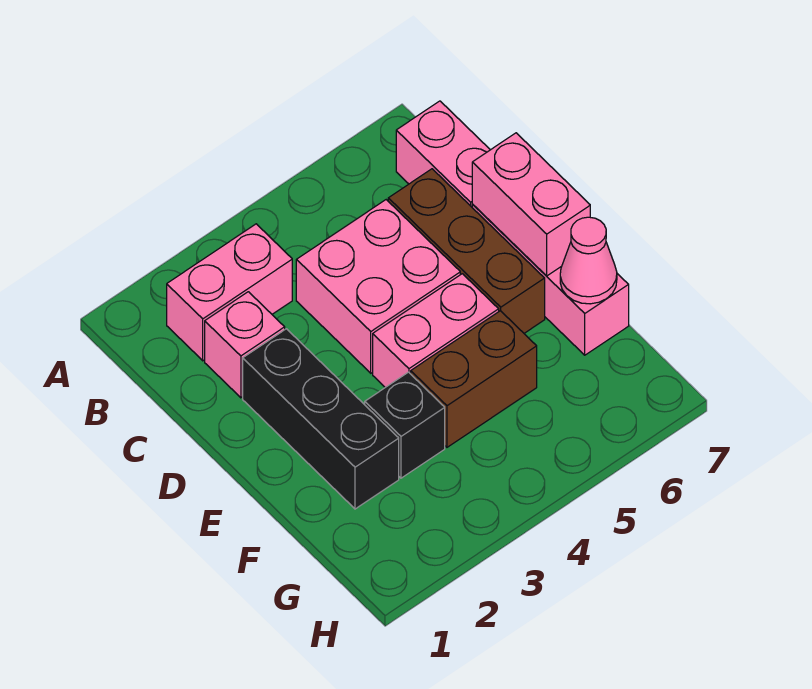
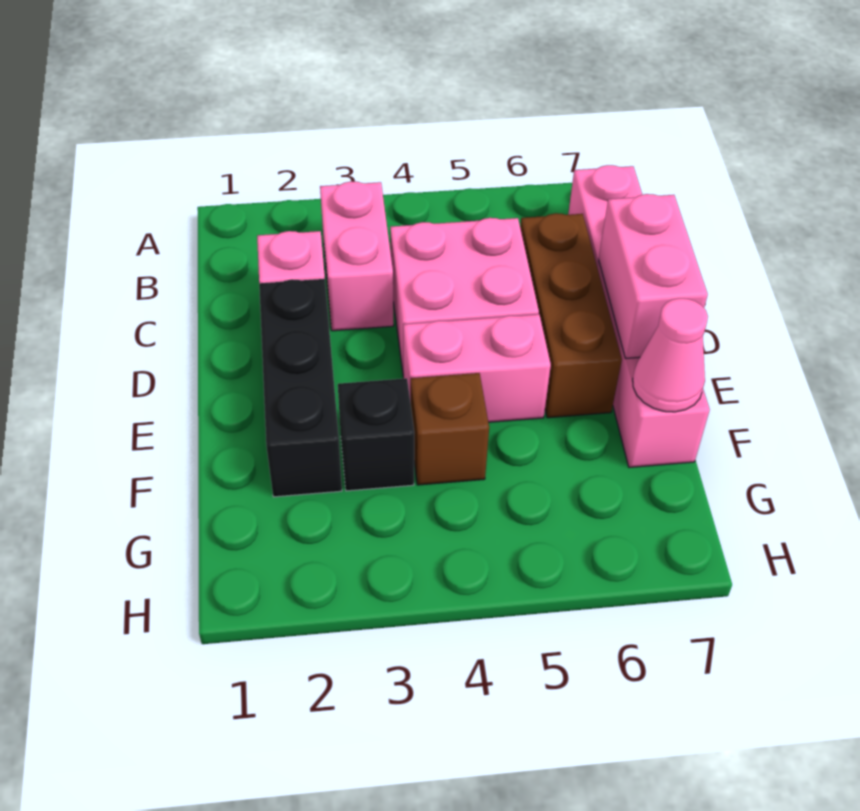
pink brick B2:B3 level 1 -> pink brick B3:C3 level 1
brown brick F4:F5 level 1 -> brown brick F4 level 1

